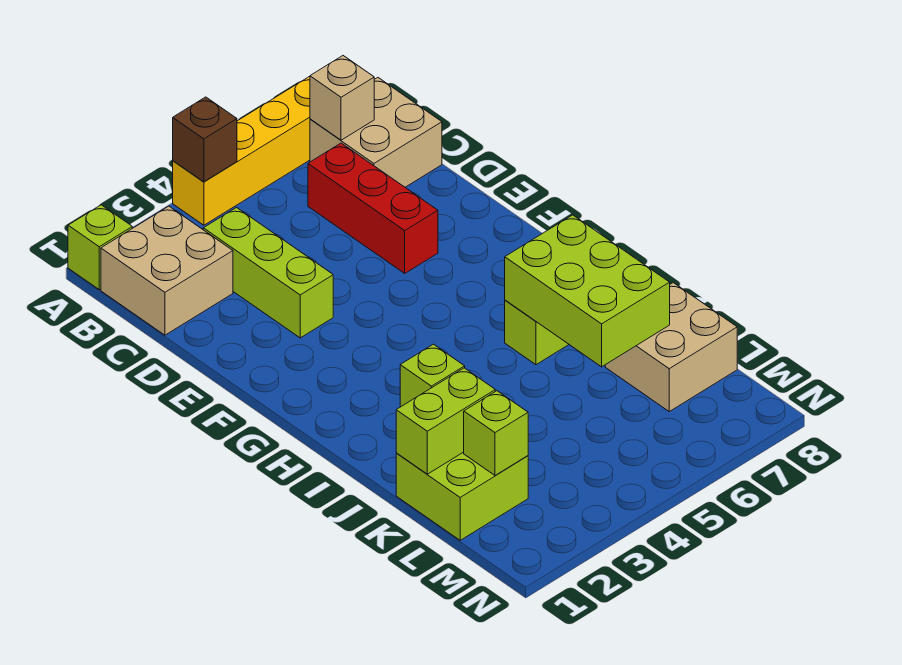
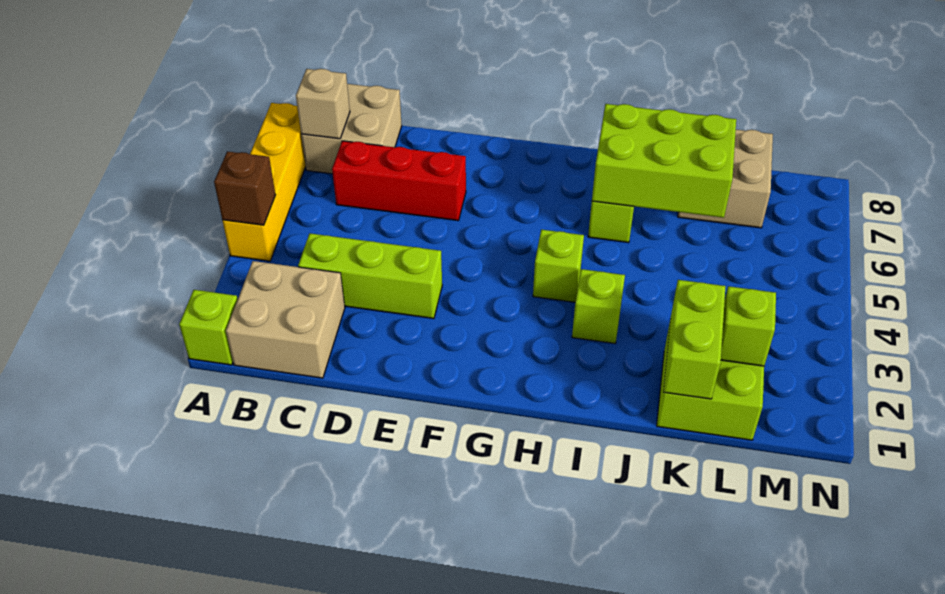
none -> lime brick H4 level 1

